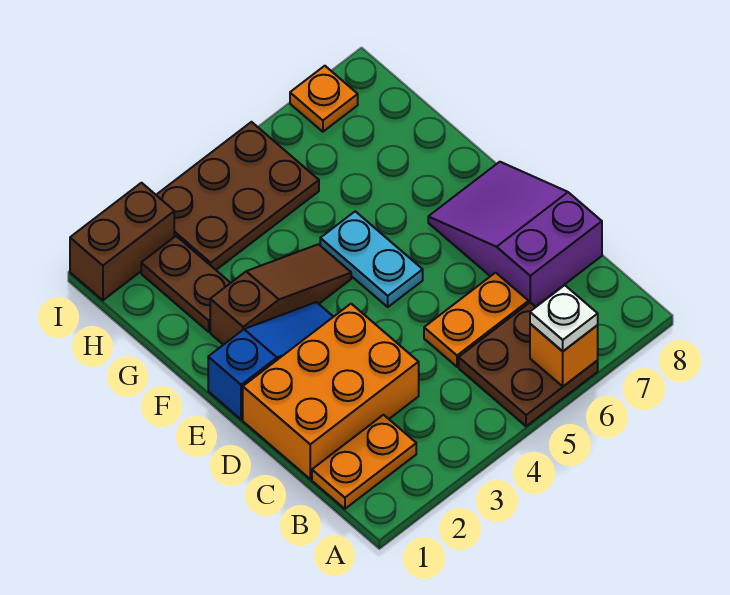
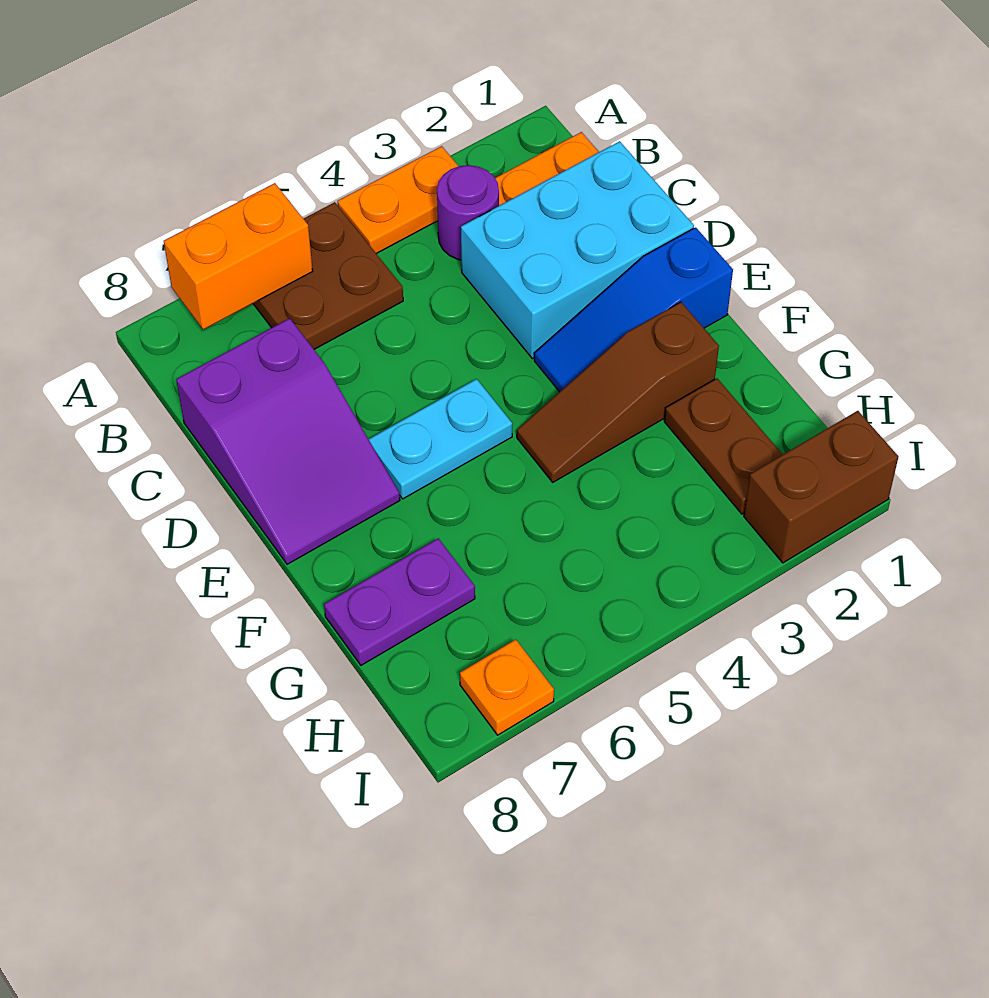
orange brick A6 level 2 -> orange brick A6:A7 level 2
white plate A6 level 3 -> none
none -> purple round brick B3 level 1
orange brick C1:D3 level 1 -> cyan brick C1:D3 level 1
orange plate C5:C6 level 1 -> orange plate A3:A4 level 1
cyan plate E5:F5 level 1 -> cyan plate E5:E6 level 1
none -> purple plate G7:G8 level 1
brown plate H3:I5 level 1 -> none

